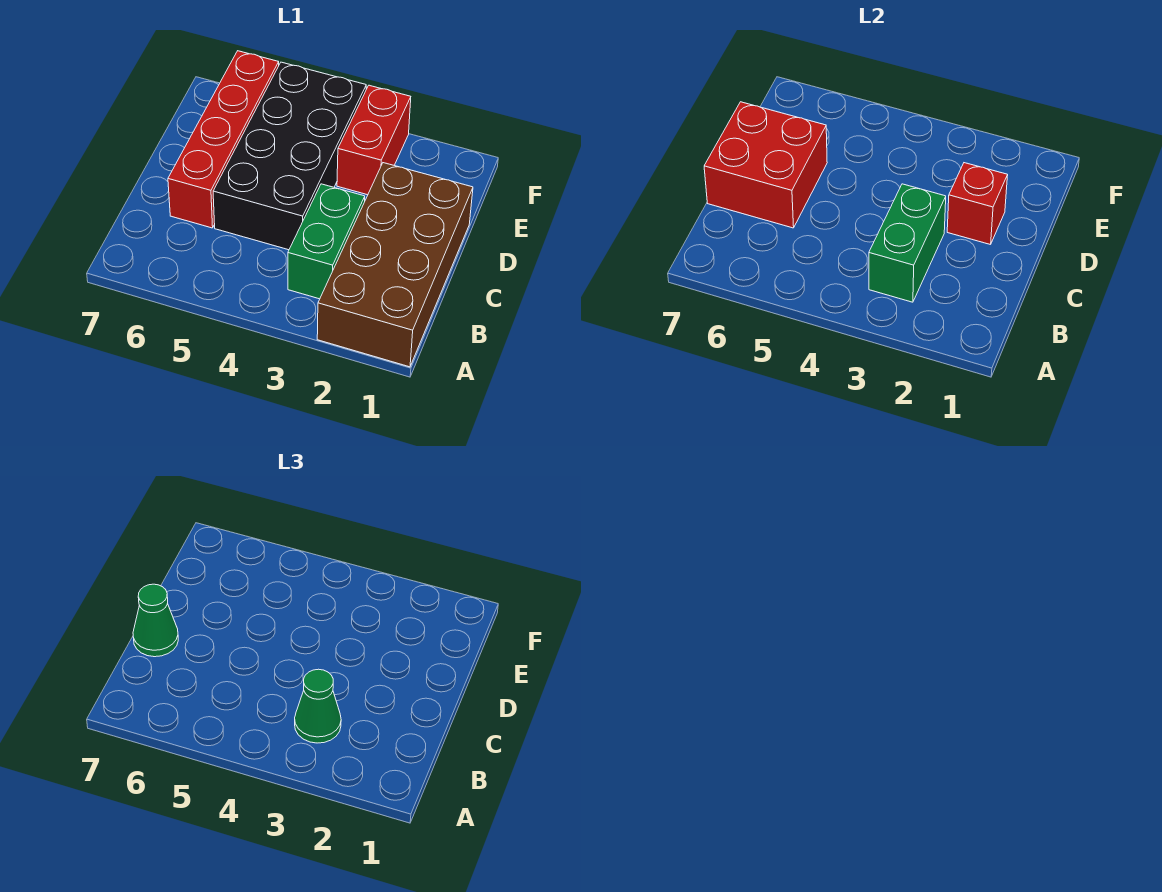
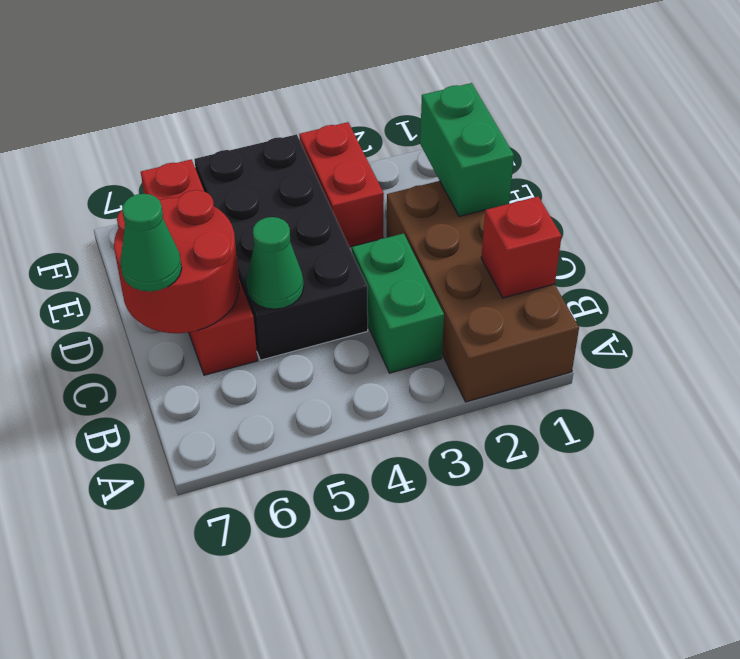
green brick B3:C3 level 2 -> green brick D1:E1 level 2
green cone B3 level 3 -> green cone C5 level 2
red brick C6:D7 level 2 -> red round brick C6:D7 level 2
red brick D2 level 2 -> red brick B1 level 2

